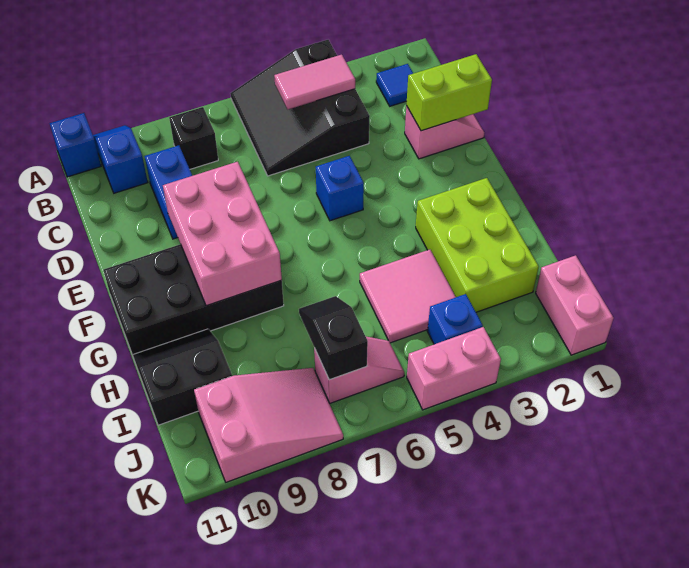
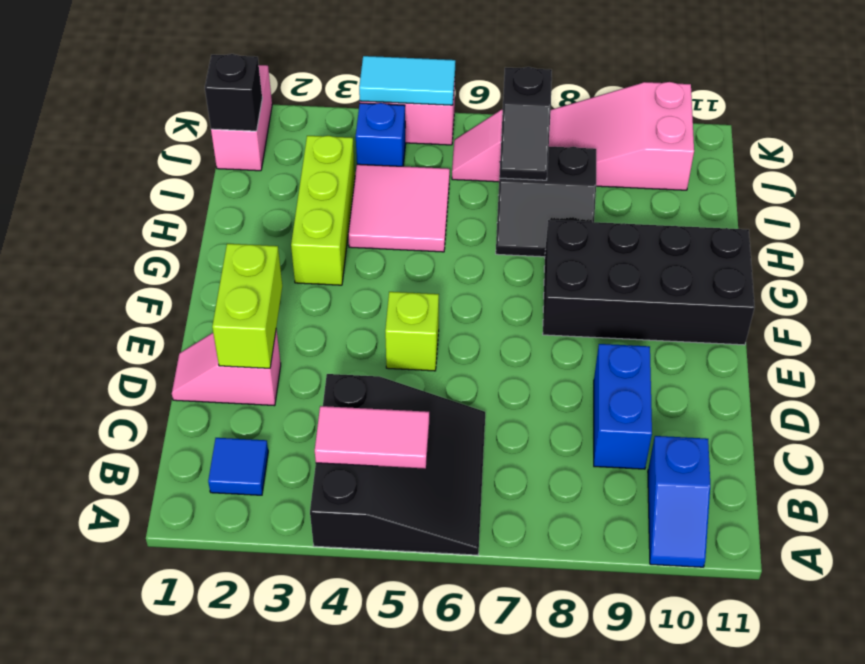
blue brick A11 level 1 -> none
black brick B8 level 1 -> black brick J1 level 2
lime brick D1:D2 level 2 -> lime brick D2:E2 level 2
blue brick E5 level 1 -> lime brick E5 level 1
pink brick E8:G9 level 2 -> none
lime brick G2:I3 level 1 -> lime brick G3:I3 level 1
black slope H10:I11 level 1 top I -> black slope H7:I8 level 1 top I
none -> cyan tile K4:K5 level 2

